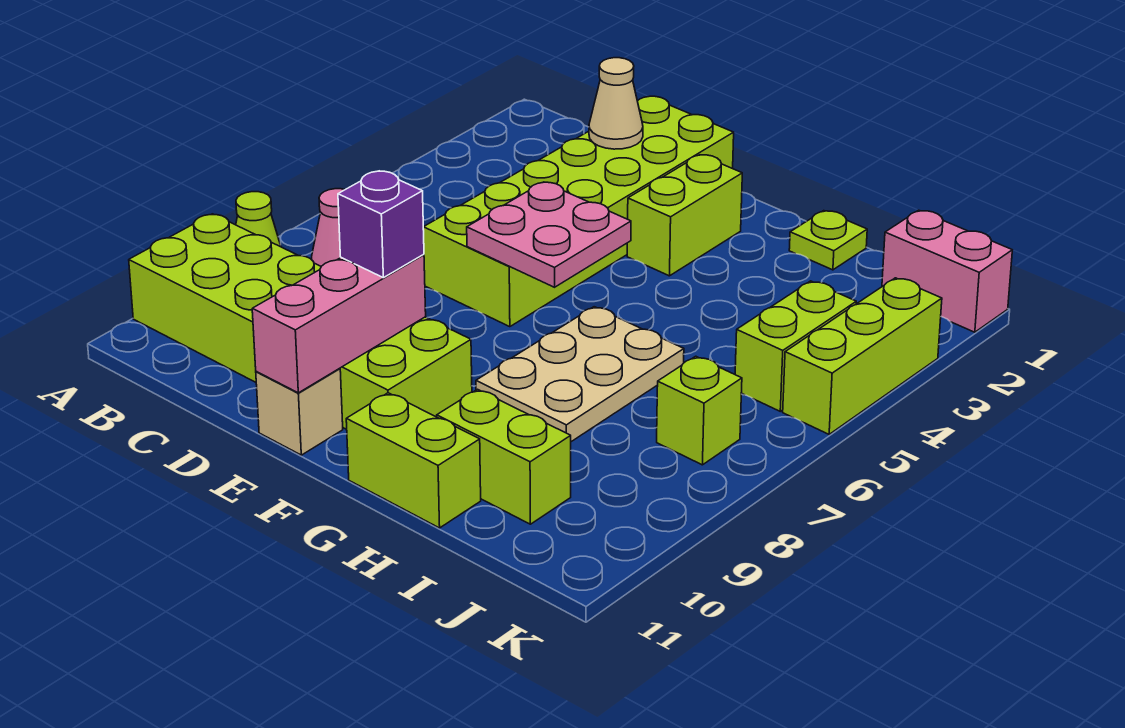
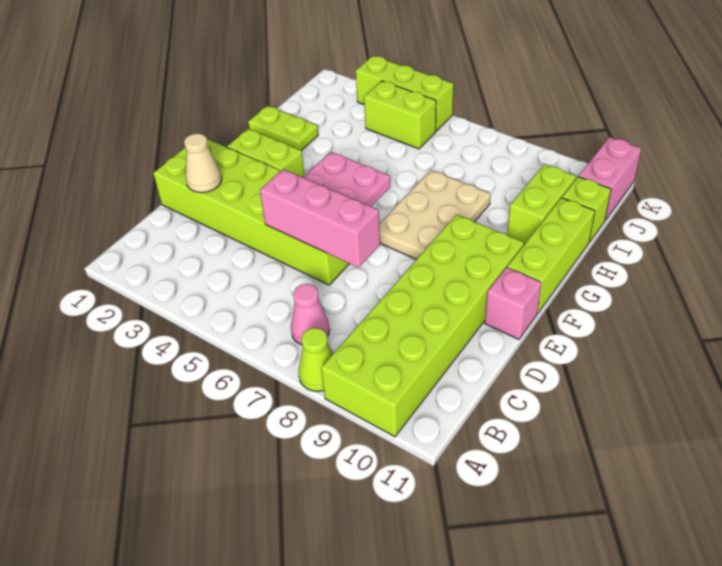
pink brick E9:E11 level 2 -> pink brick D5:D7 level 2
purple brick E9 level 3 -> none
tan brick E11 level 1 -> pink brick E11 level 1
tan plate G6:H8 level 1 -> tan plate F7:H8 level 1
lime brick G11:H11 level 1 -> lime brick F11:H11 level 1
lime plate H1 level 1 -> lime plate H1:H2 level 1
pink brick J1:K1 level 1 -> pink brick J11:K11 level 1
lime brick J7 level 1 -> lime brick I11 level 1

